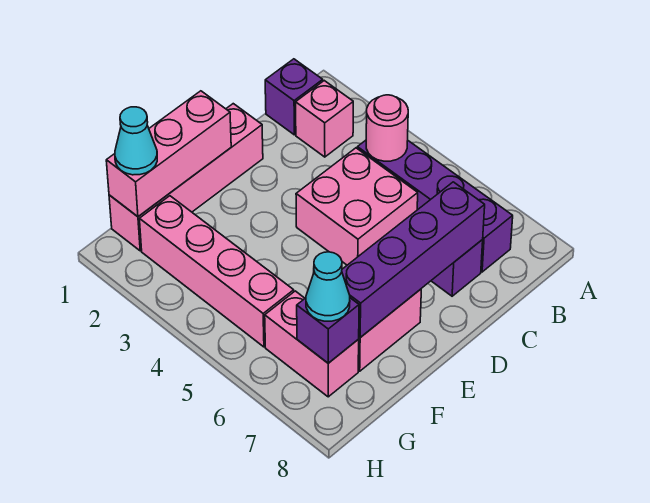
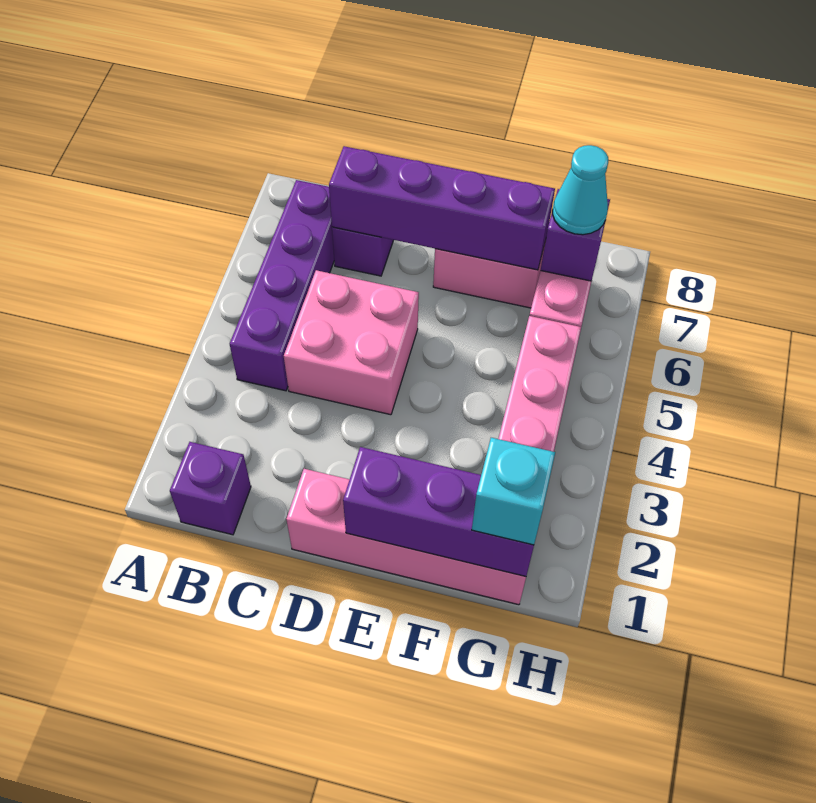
pink brick B2 level 1 -> none
pink round brick B4 level 2 -> none
pink brick E1:G1 level 2 -> purple brick E1:G1 level 2
cyan cone G1 level 3 -> cyan brick G1 level 3

